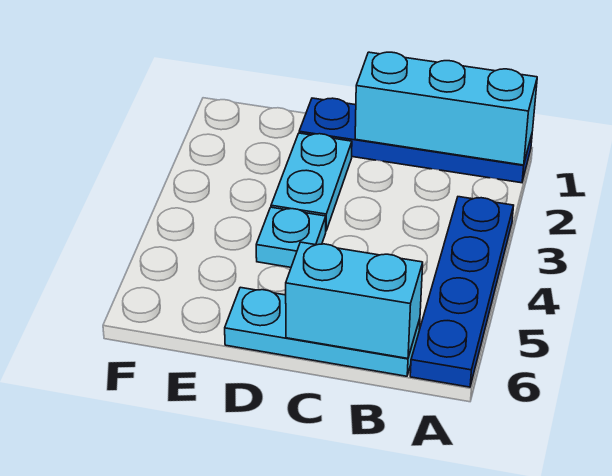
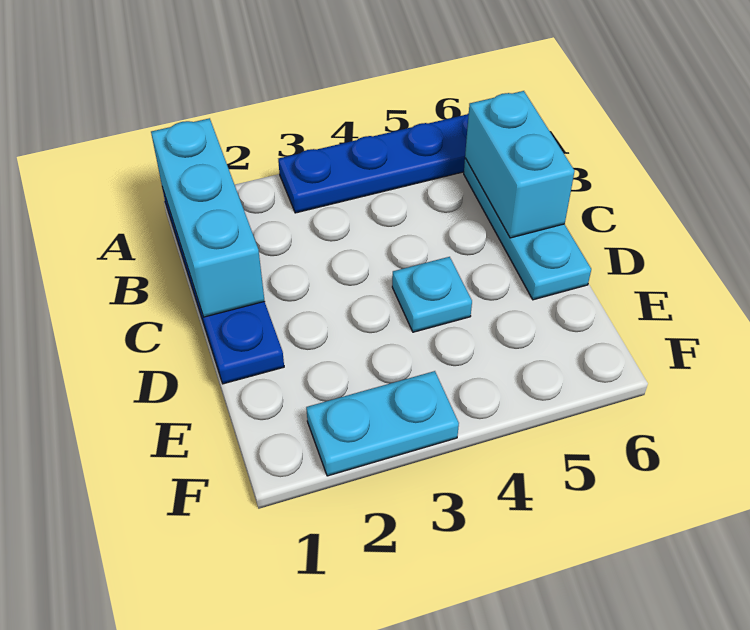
cyan plate D2:D3 level 1 -> cyan plate F2:F3 level 1

